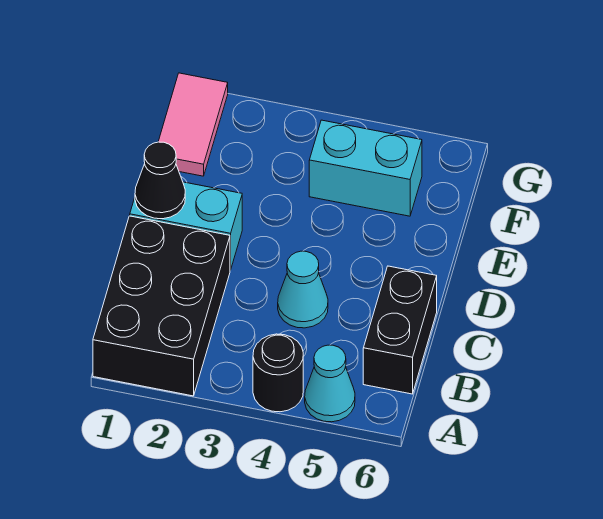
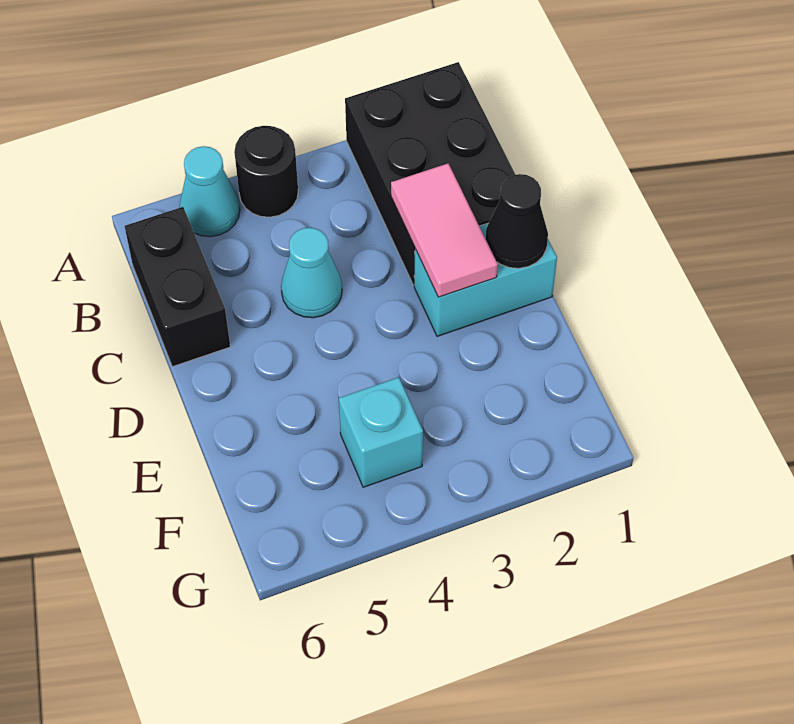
pink tile F1:G1 level 1 -> pink tile C2:D2 level 2
cyan brick F4:F5 level 1 -> cyan brick F4 level 1

